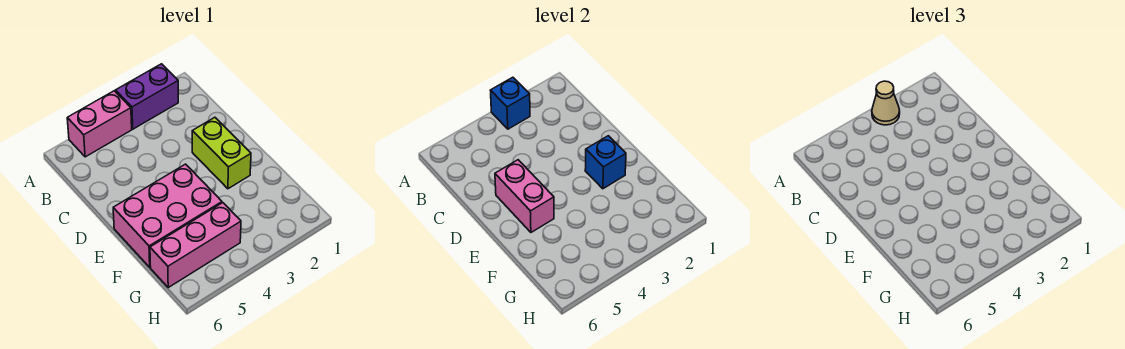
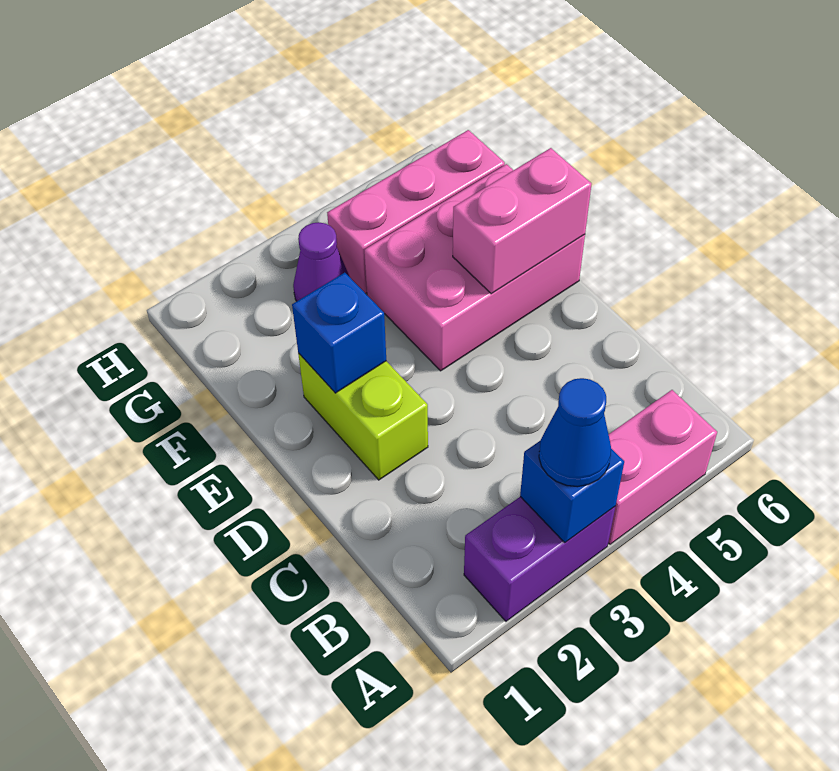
tan cone A3 level 3 -> blue cone A3 level 3
pink brick D5:E5 level 2 -> pink brick E5:E6 level 2
none -> purple cone G3 level 1

